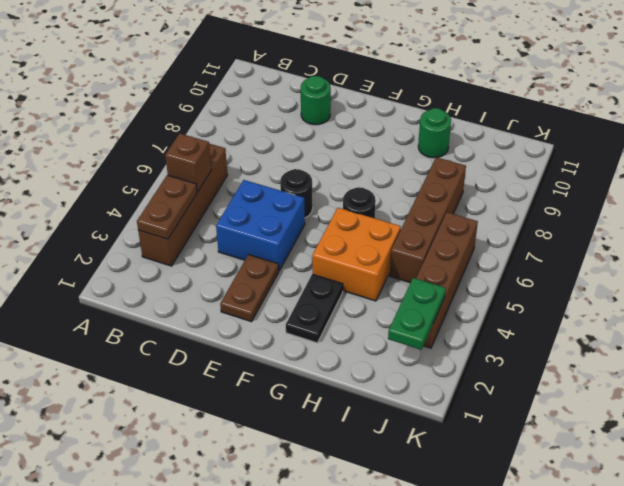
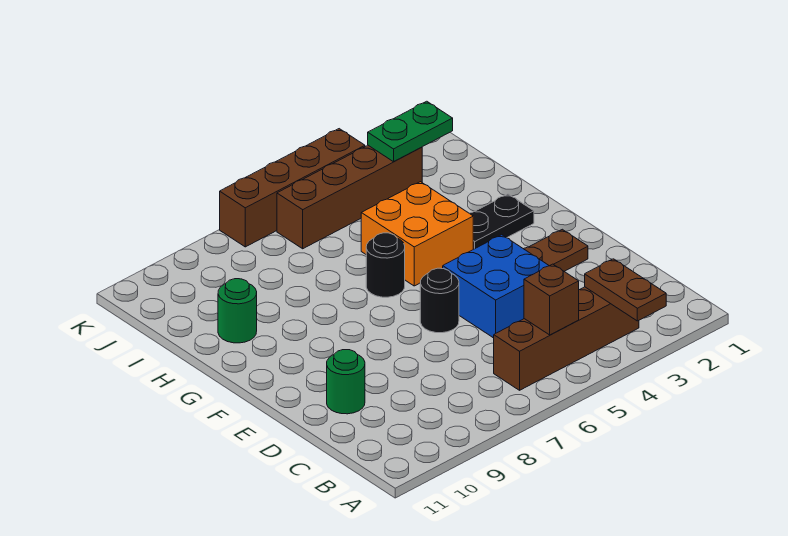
brown plate B3:B4 level 2 -> brown plate A3:B3 level 2
brown brick I5:I8 level 1 -> brown brick K4:K7 level 1

